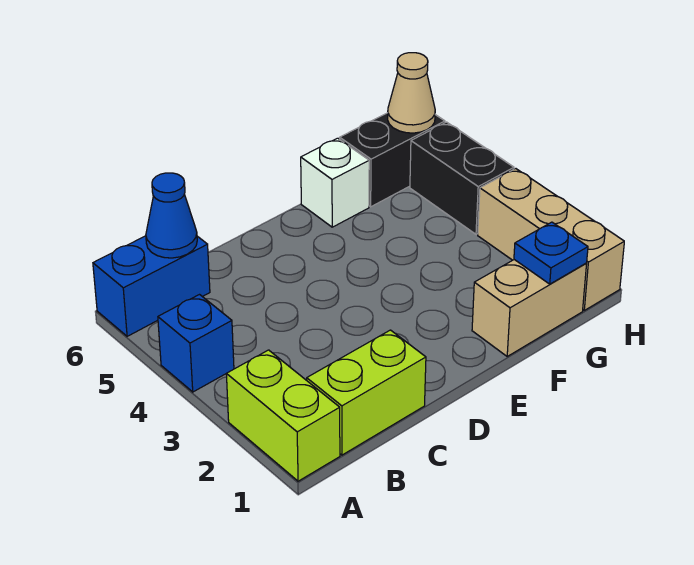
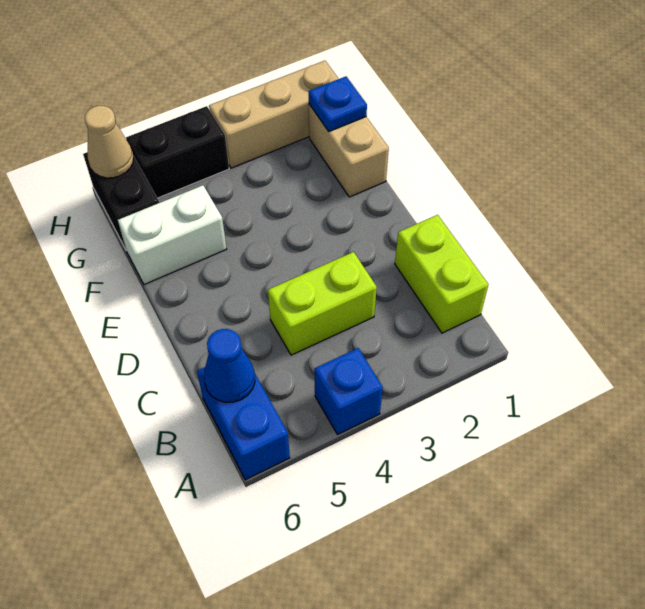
lime brick A1:A2 level 1 -> lime brick C3:C4 level 1
white brick F6 level 1 -> white brick F5:F6 level 1

